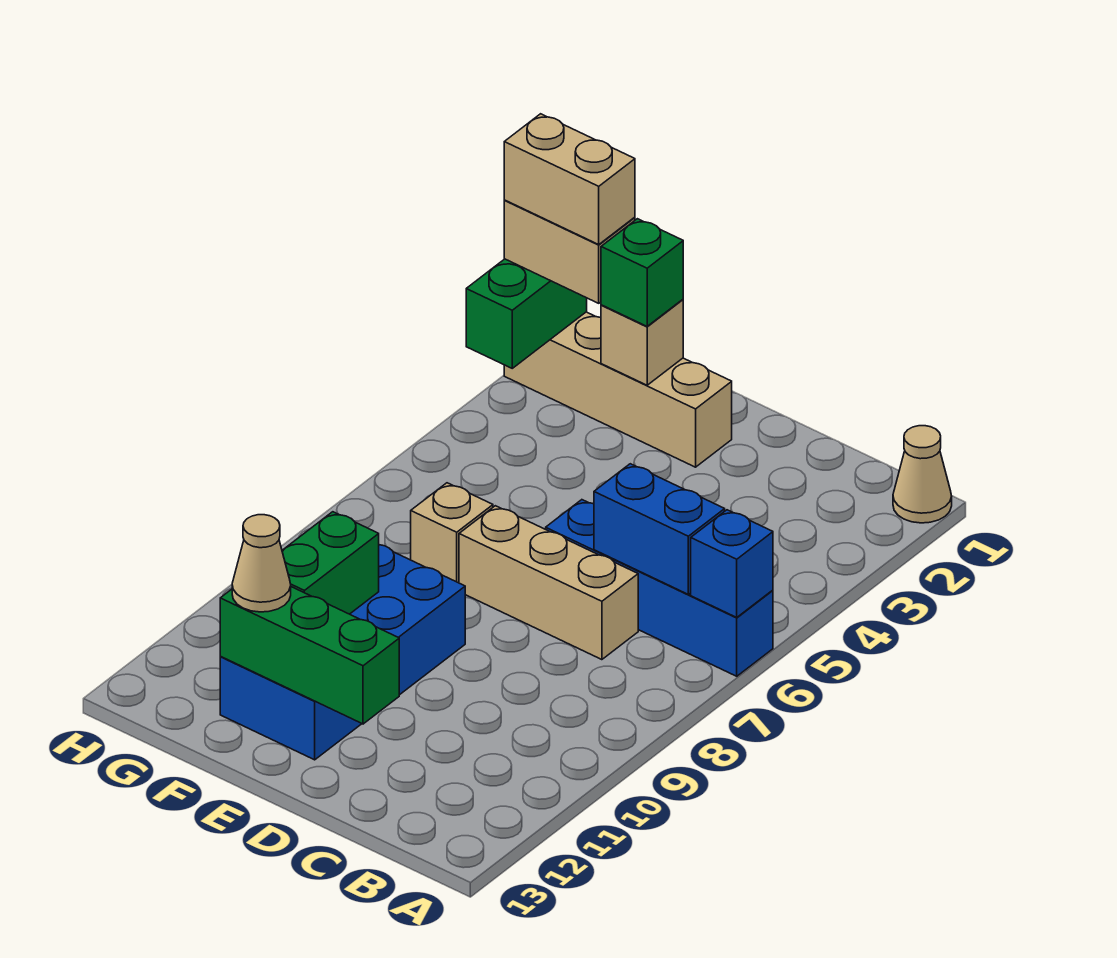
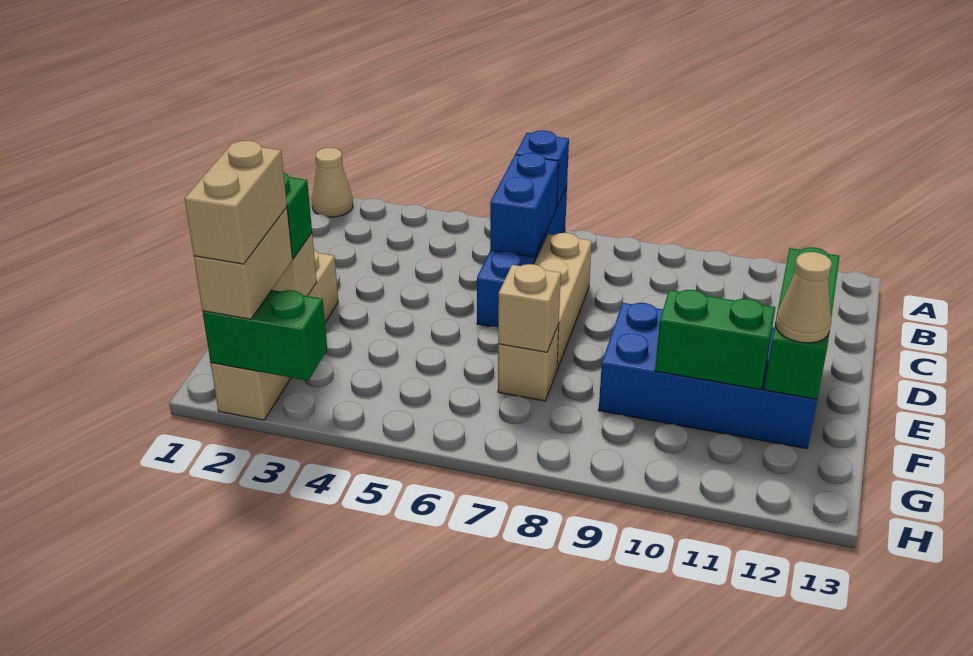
none -> tan brick F7 level 2

